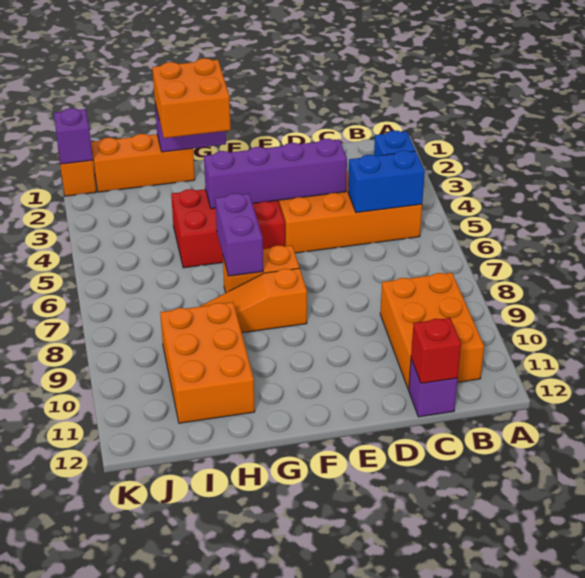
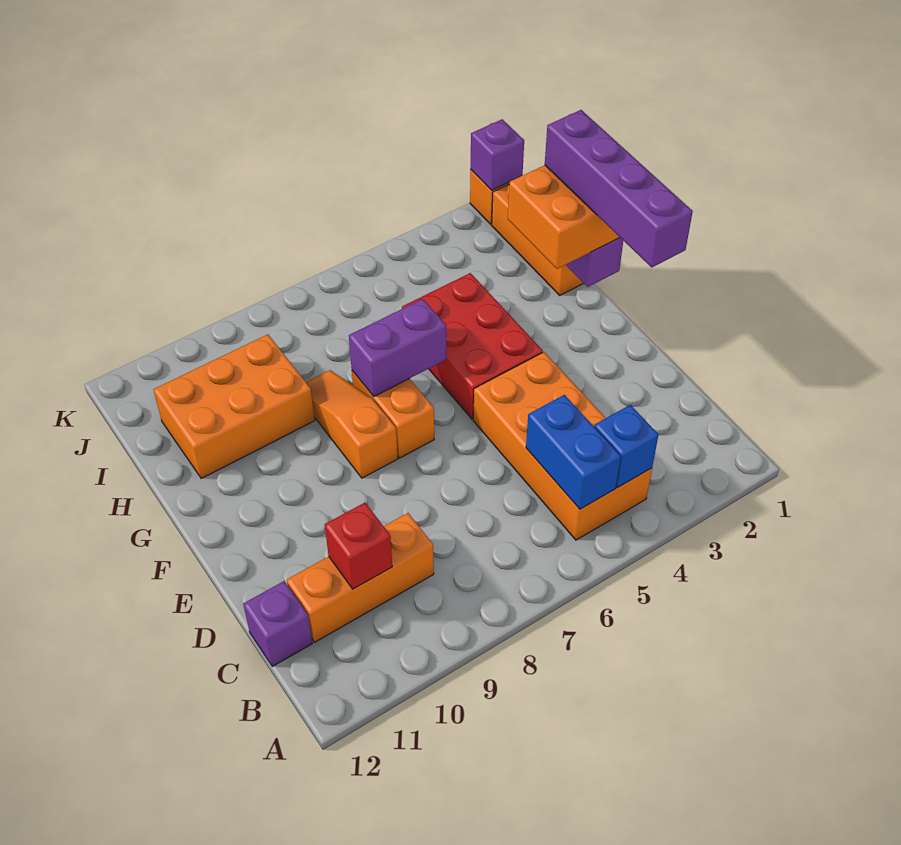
orange brick B9:C11 level 1 -> orange brick C9:C11 level 1
red brick C12 level 2 -> red brick C10 level 2
purple brick D4:G4 level 2 -> purple brick E1:H1 level 4

